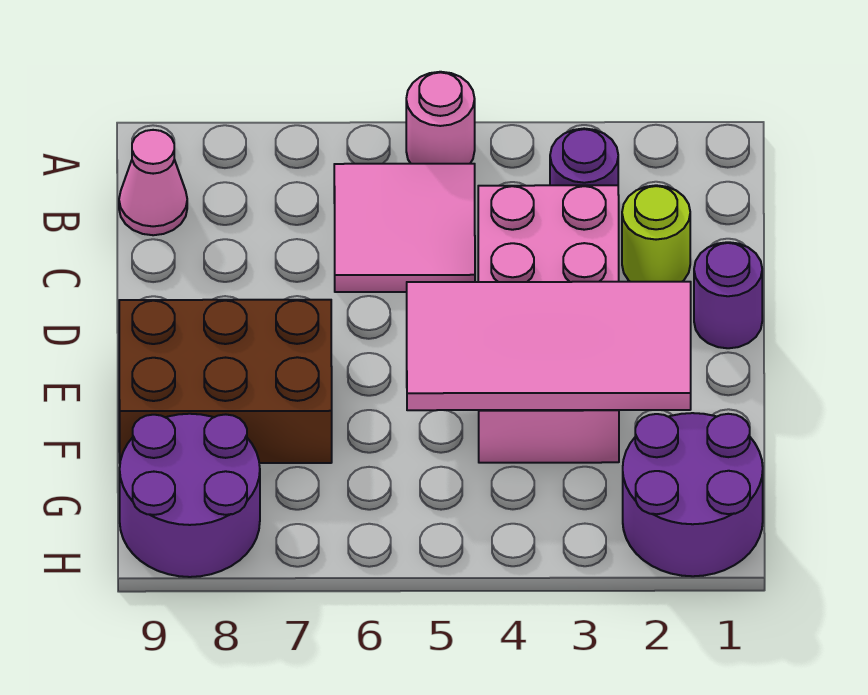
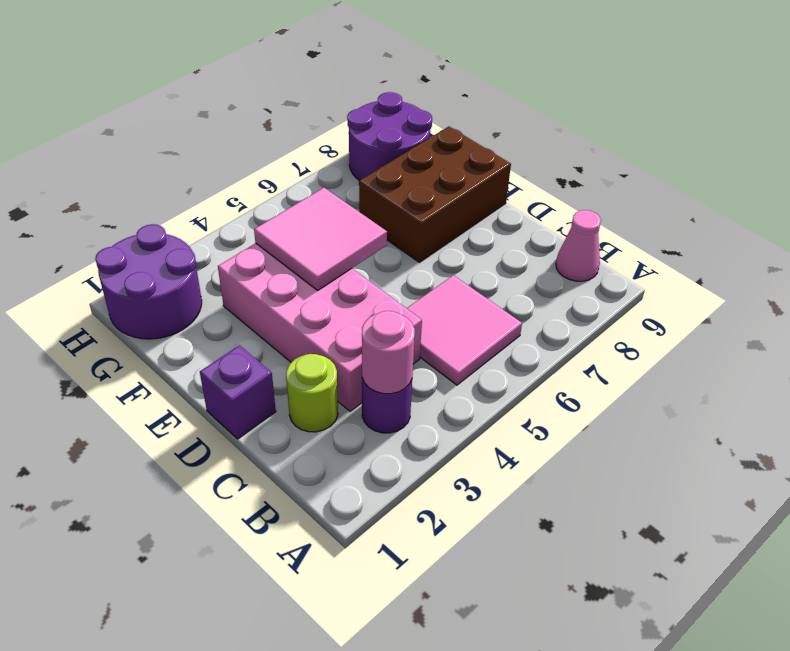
pink round brick A5 level 1 -> pink round brick B3 level 2
purple round brick D1 level 1 -> purple brick D1 level 1
pink tile E2:F5 level 2 -> pink tile E4:F5 level 2

